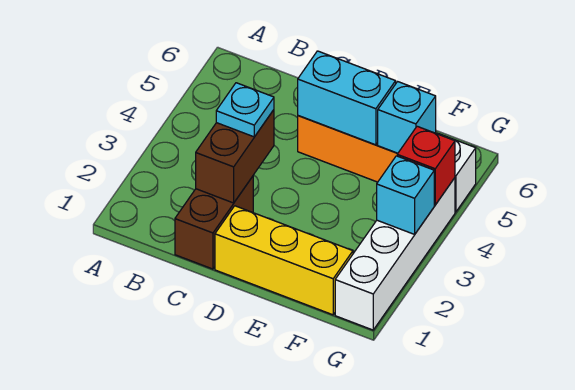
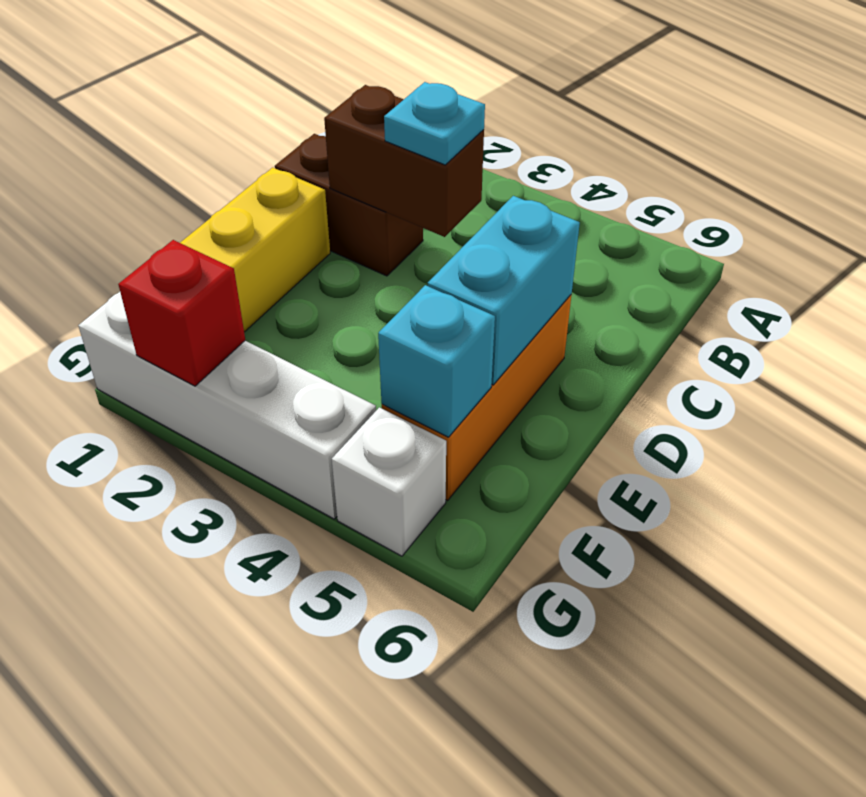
cyan brick G3 level 2 -> none
red brick G4 level 2 -> red brick G2 level 2

